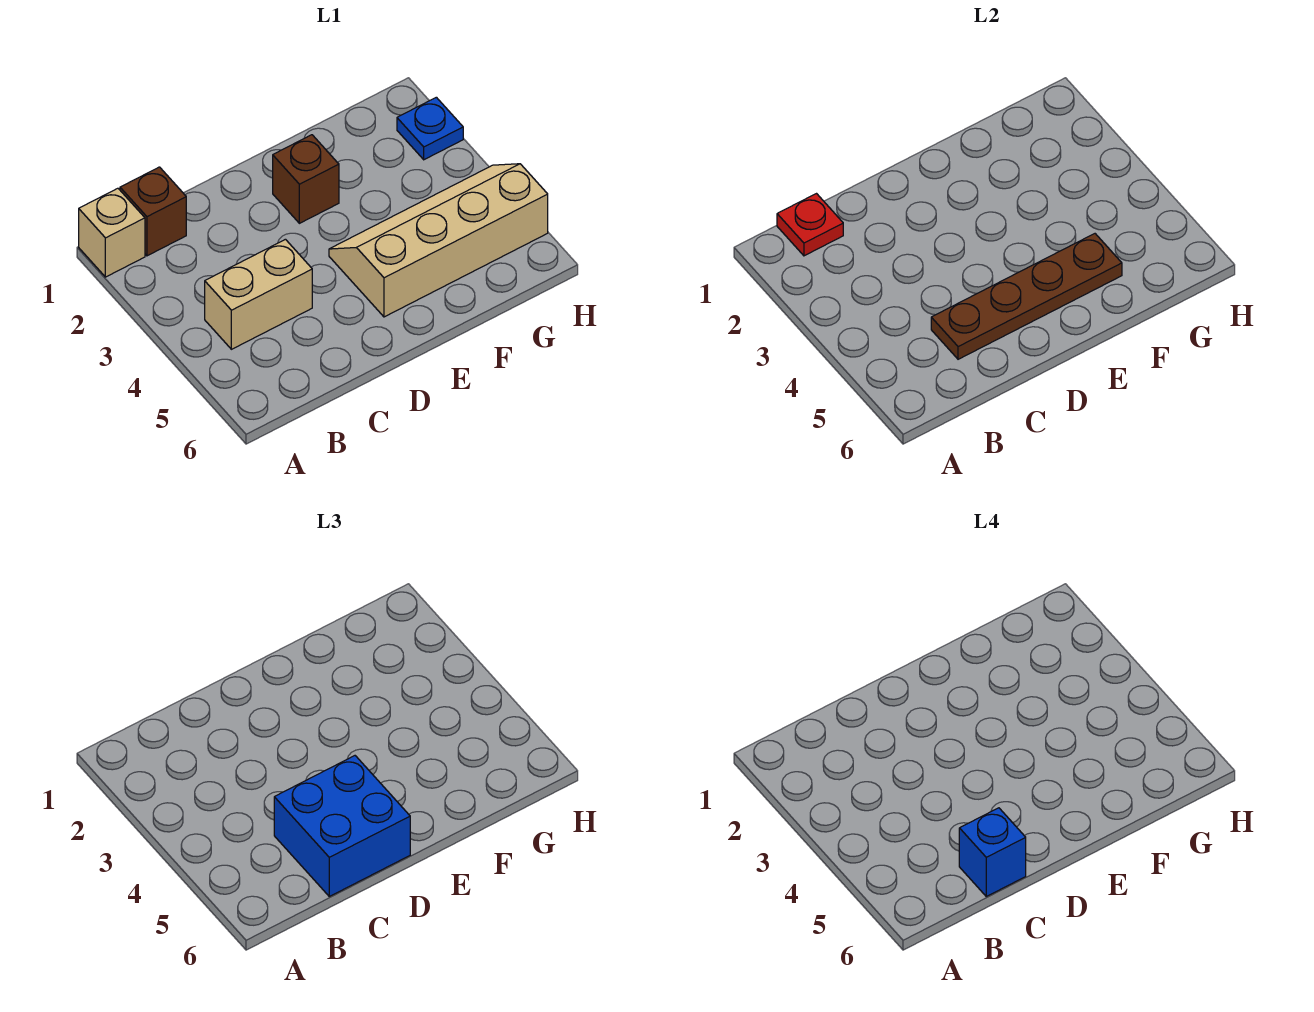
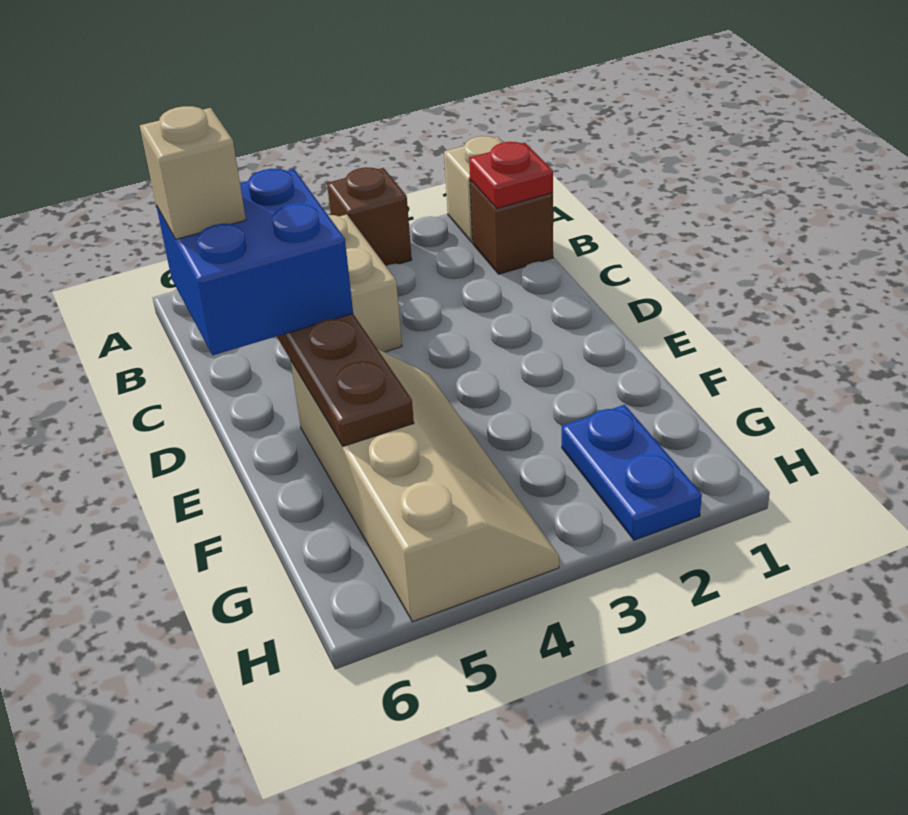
blue brick C6 level 4 -> tan brick C6 level 4
brown brick E2 level 1 -> brown brick A3 level 1
blue plate H2 level 1 -> blue plate G2:H2 level 1

